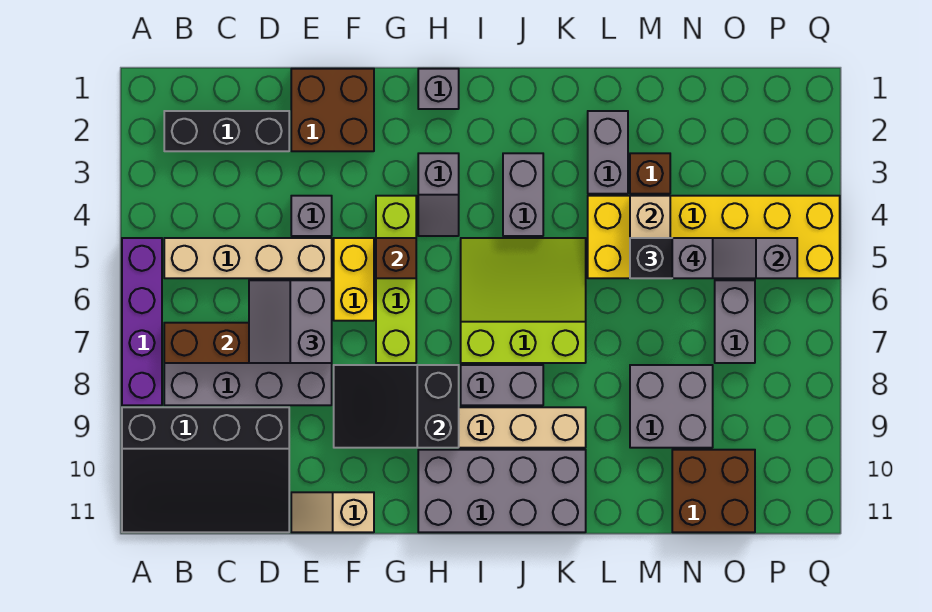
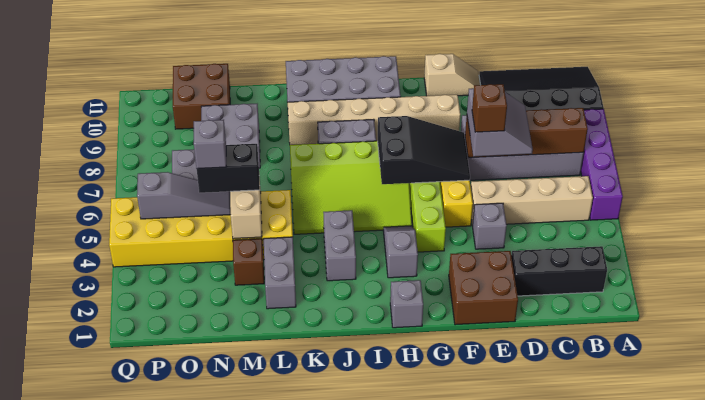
black slope F8:H9 level 2 top H -> black slope F6:H7 level 2 top H
brown brick G5 level 2 -> brown brick E6 level 4
lime slope I5:K7 level 1 top 7 -> lime slope H5:K7 level 1 top 7

